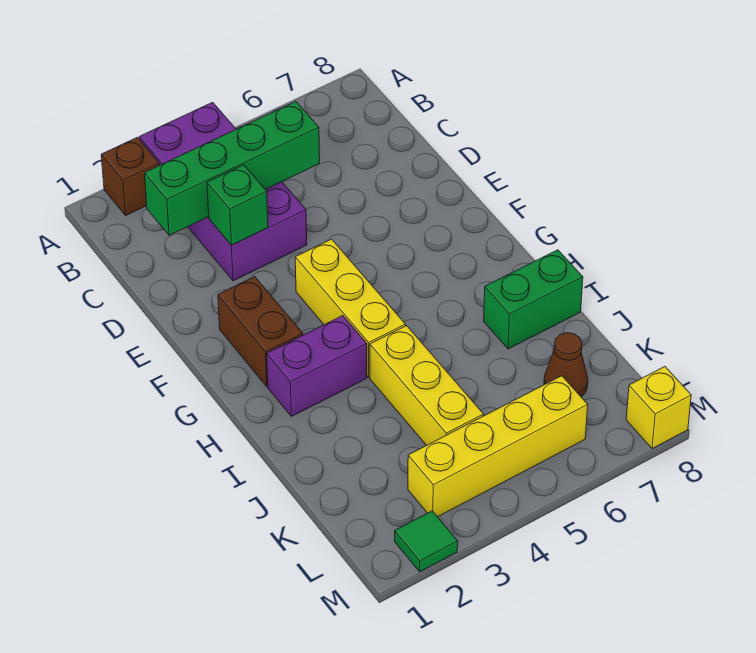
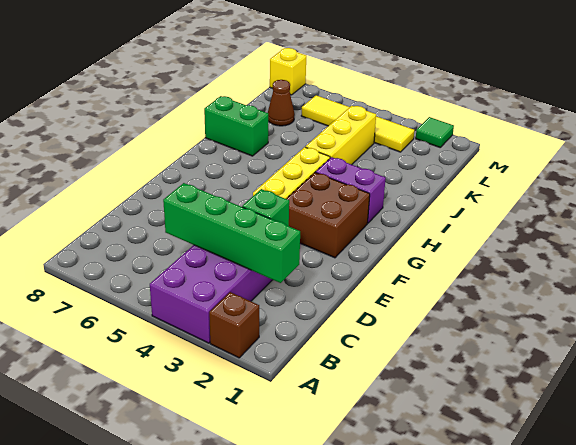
brown brick F2:G2 level 1 -> brown brick F2:G3 level 1
yellow brick L3:L6 level 1 -> yellow tile L3:L6 level 1

